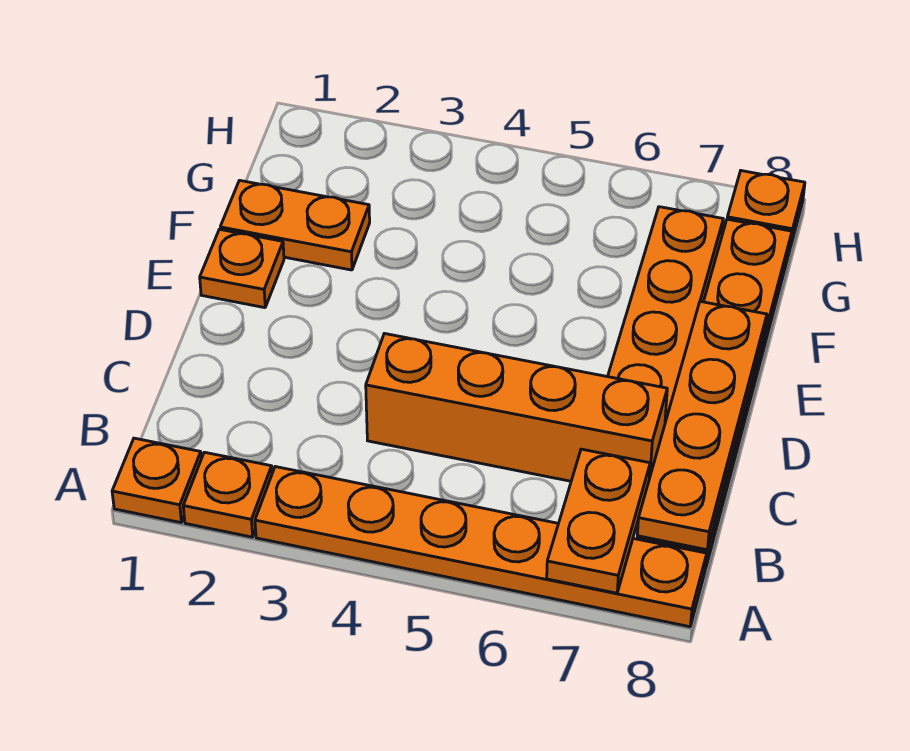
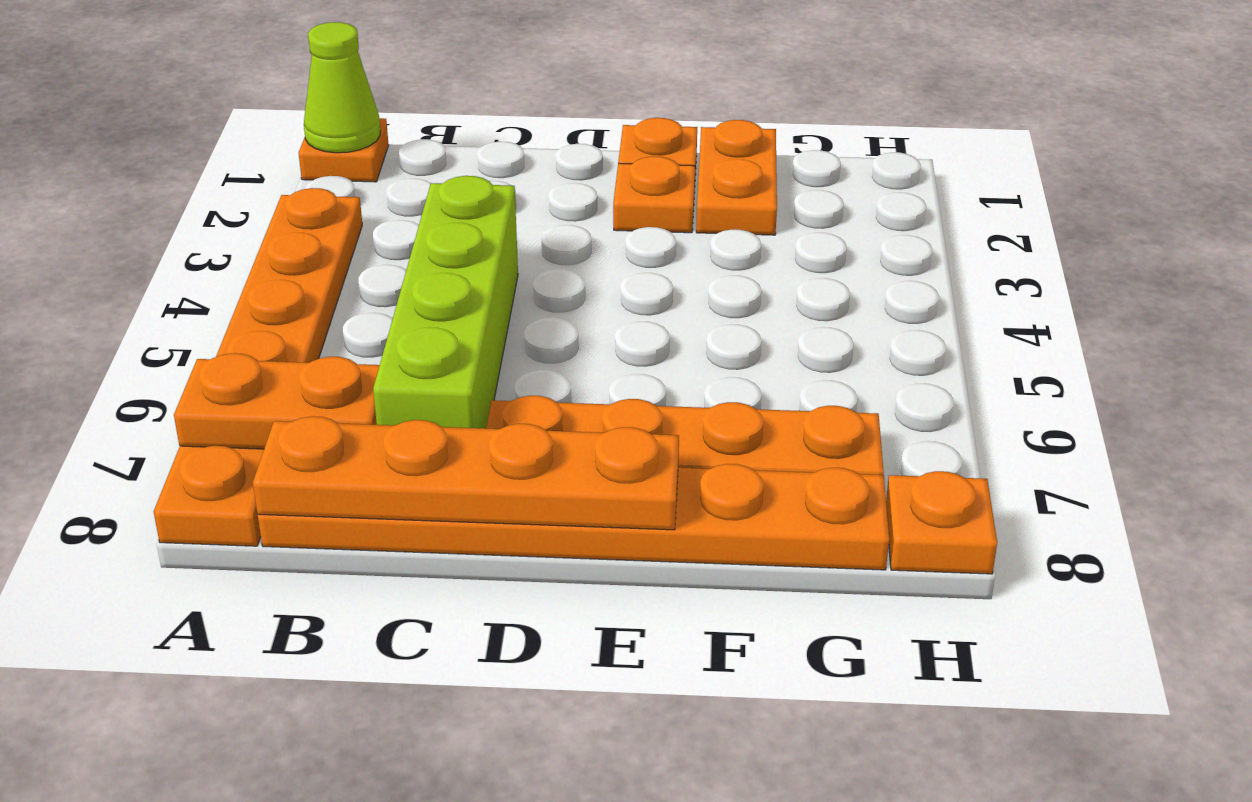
none -> lime cone A1 level 2
orange plate A2 level 1 -> orange plate E2 level 1
orange brick C4:C7 level 1 -> lime brick C4:C7 level 1

